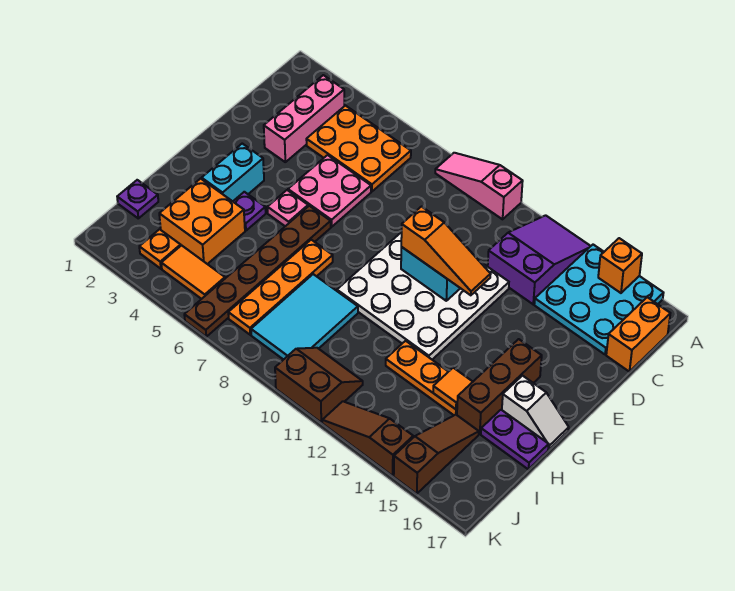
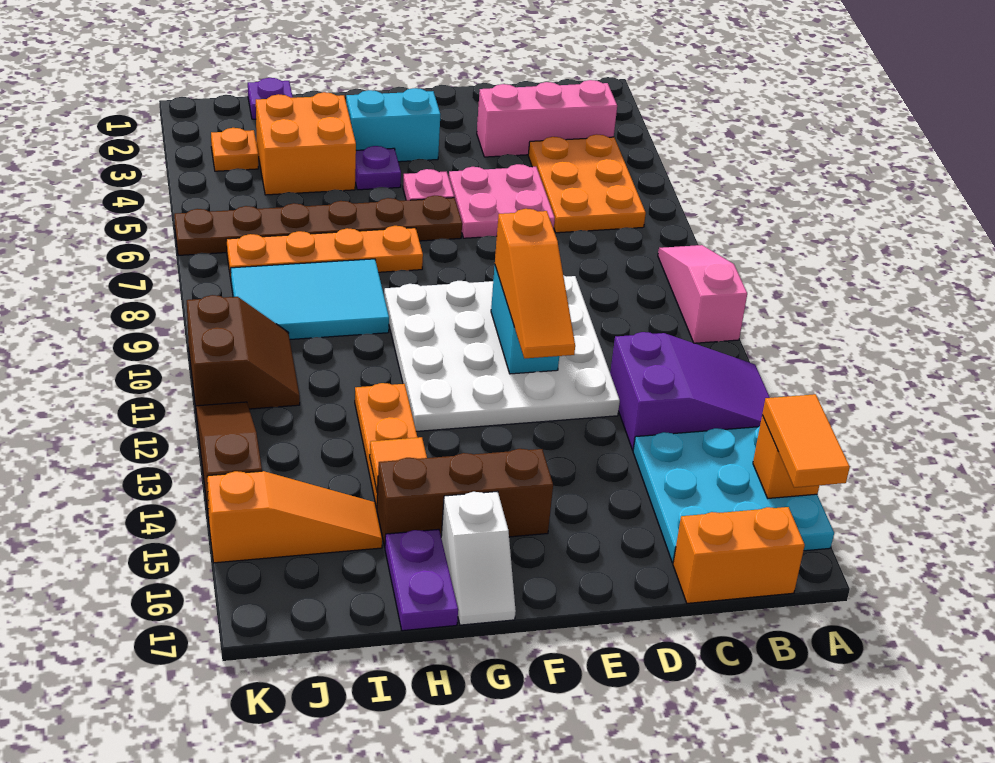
brown slope I15:K15 level 1 top K -> orange slope I15:K15 level 1 top K
orange tile J4:J5 level 1 -> orange tile A15:A16 level 3

